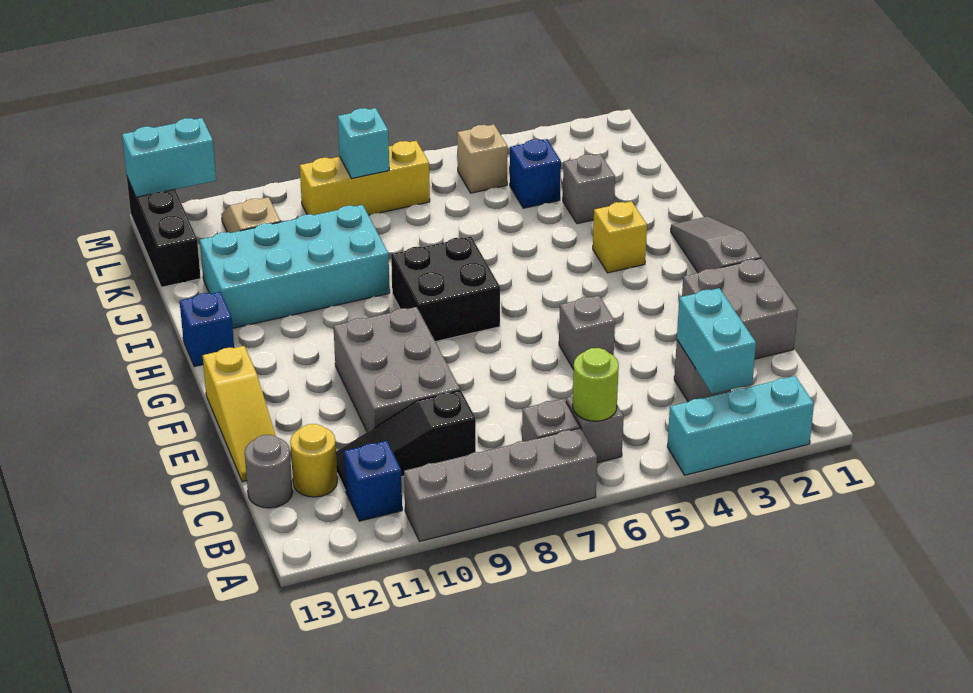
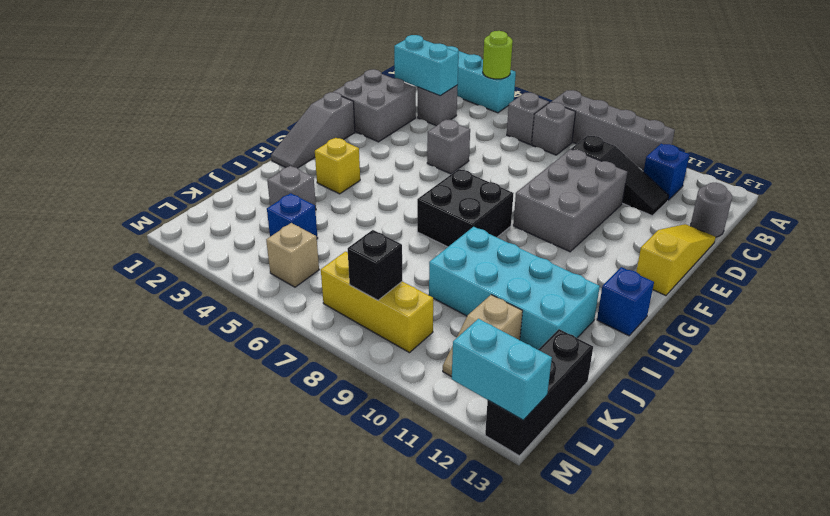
cyan brick B3:C3 level 2 -> cyan brick C2:C3 level 2
lime round brick B6 level 2 -> lime round brick A4 level 2
yellow round brick C12 level 1 -> none
cyan brick L8 level 2 -> black brick L8 level 2

